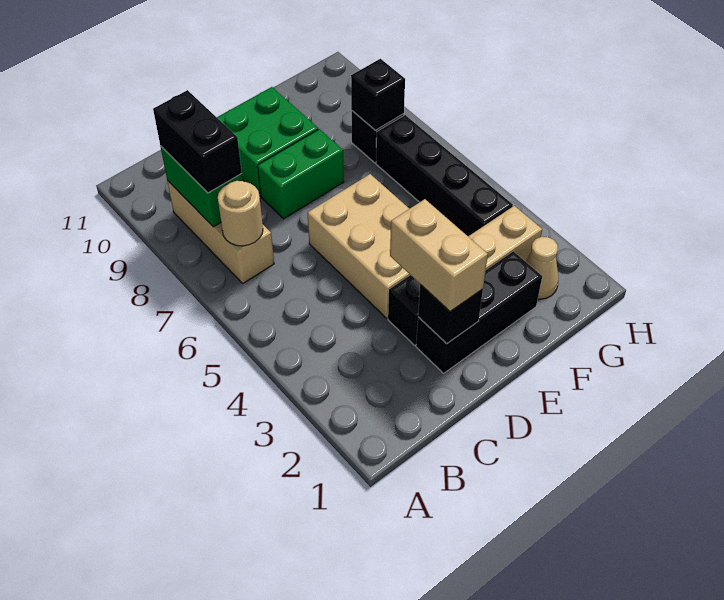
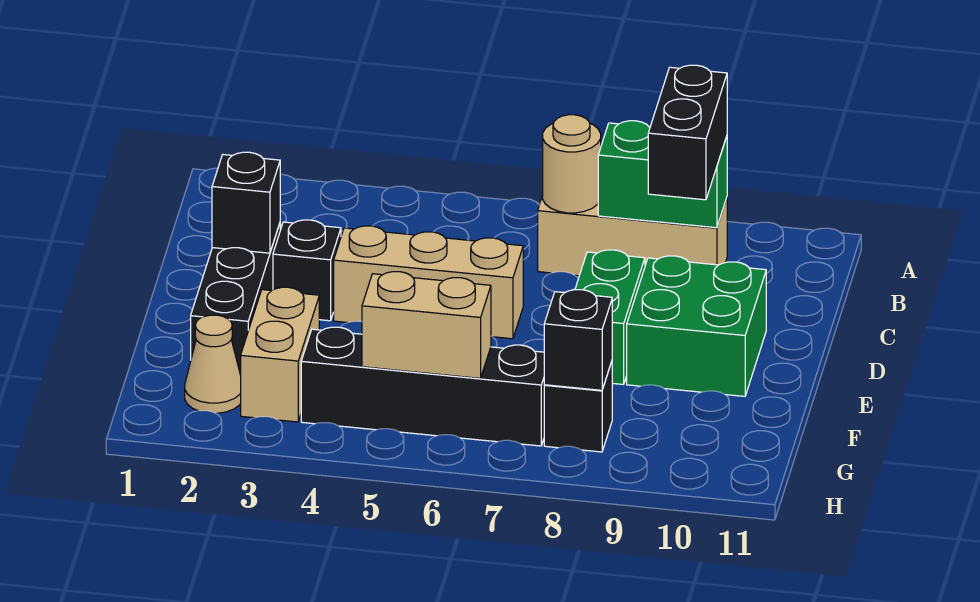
black brick B8:B9 level 3 -> black brick B9:C9 level 3
tan brick D2:D3 level 3 -> tan brick G5:G6 level 2
tan brick D4:E6 level 1 -> tan brick D4:D6 level 1

